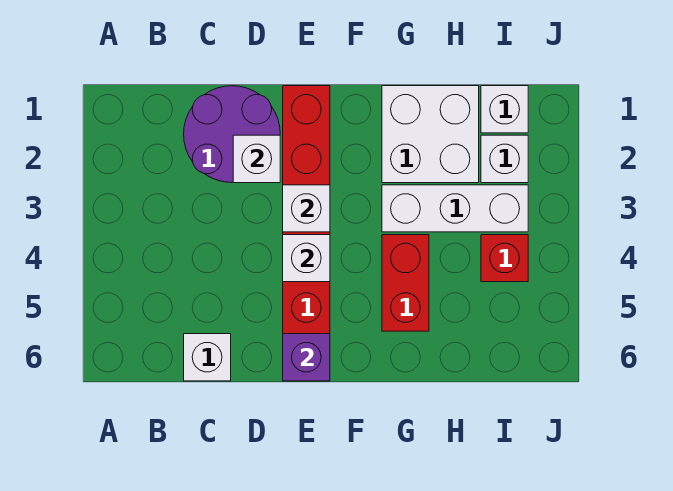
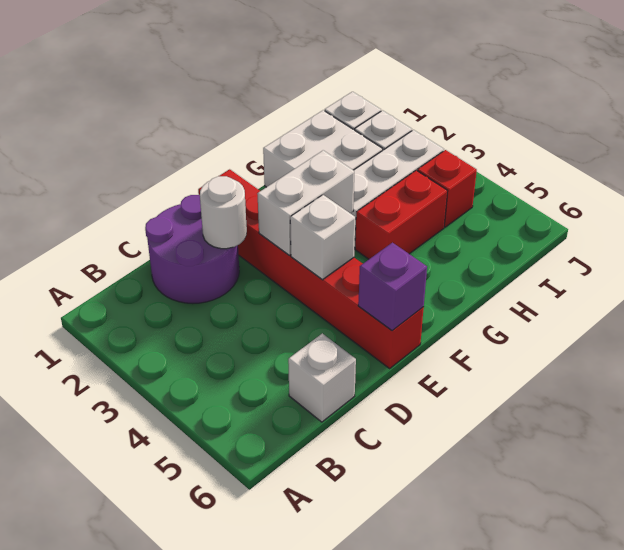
white brick D2 level 2 -> white round brick D2 level 2
white brick E3 level 2 -> white brick E3:F3 level 2
red brick G4:G5 level 1 -> red brick G4:H4 level 1

